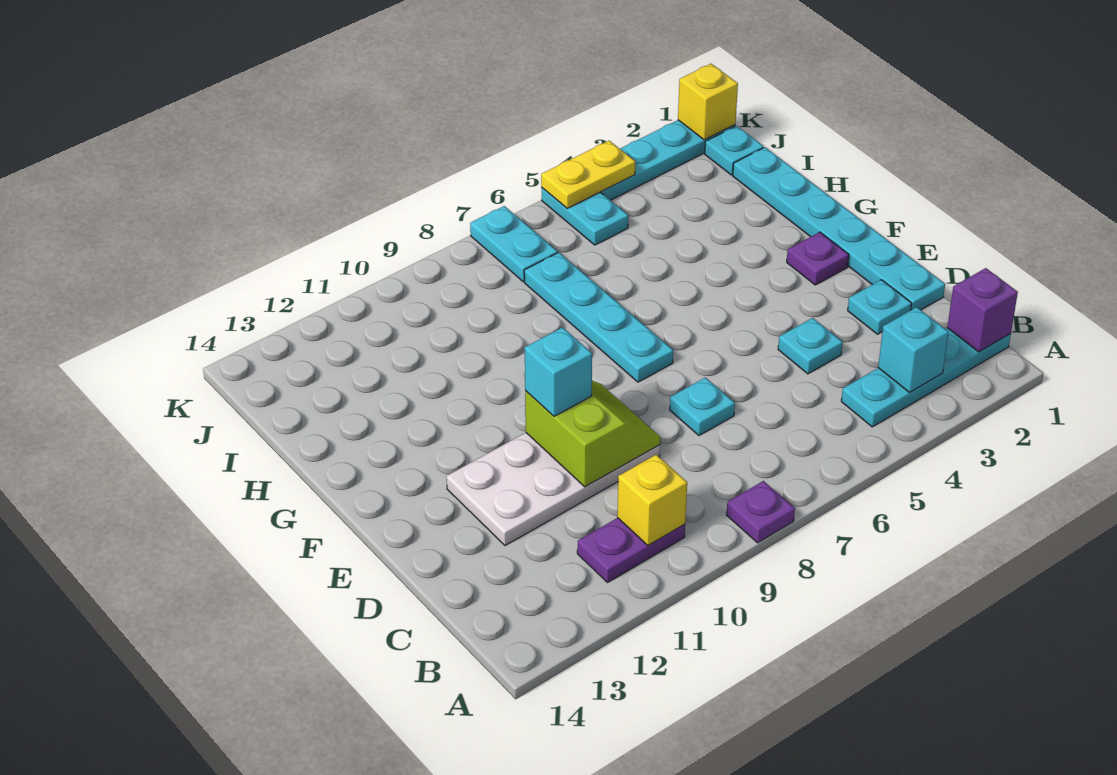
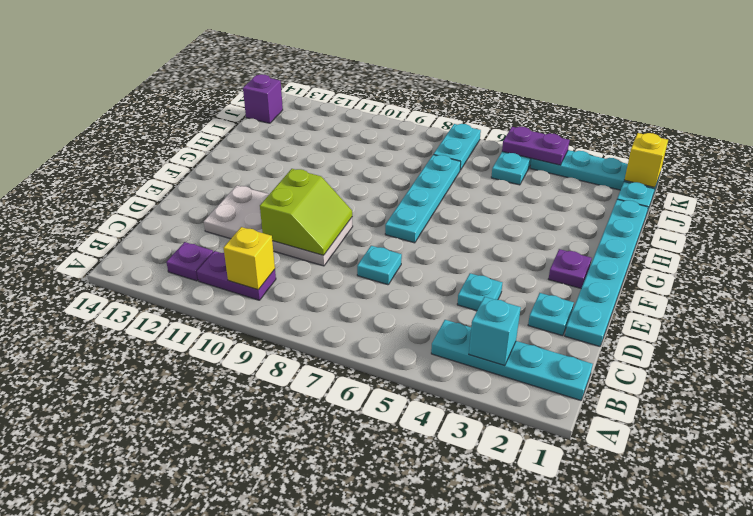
purple plate A8 level 1 -> purple plate B12 level 1
purple brick B1 level 2 -> purple brick J14 level 1
cyan brick E10 level 3 -> none
yellow plate K4:K5 level 2 -> purple plate K4:K5 level 2

